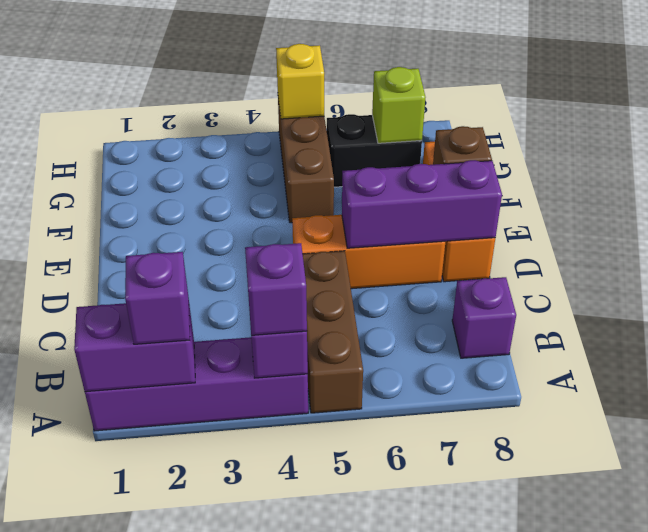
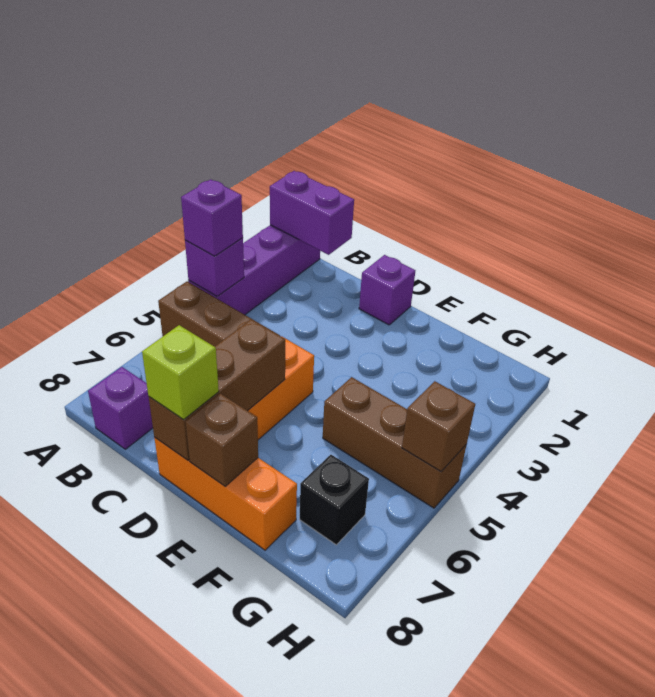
purple brick A1:A2 level 2 -> purple brick A1:B1 level 2
purple brick A2 level 3 -> purple brick D1 level 1
purple brick D6:D8 level 2 -> brown brick D6:D8 level 2
black brick G6:G7 level 1 -> black brick G7 level 1
lime brick G7 level 2 -> lime brick D8 level 3
yellow brick H5 level 2 -> brown brick H5 level 2

